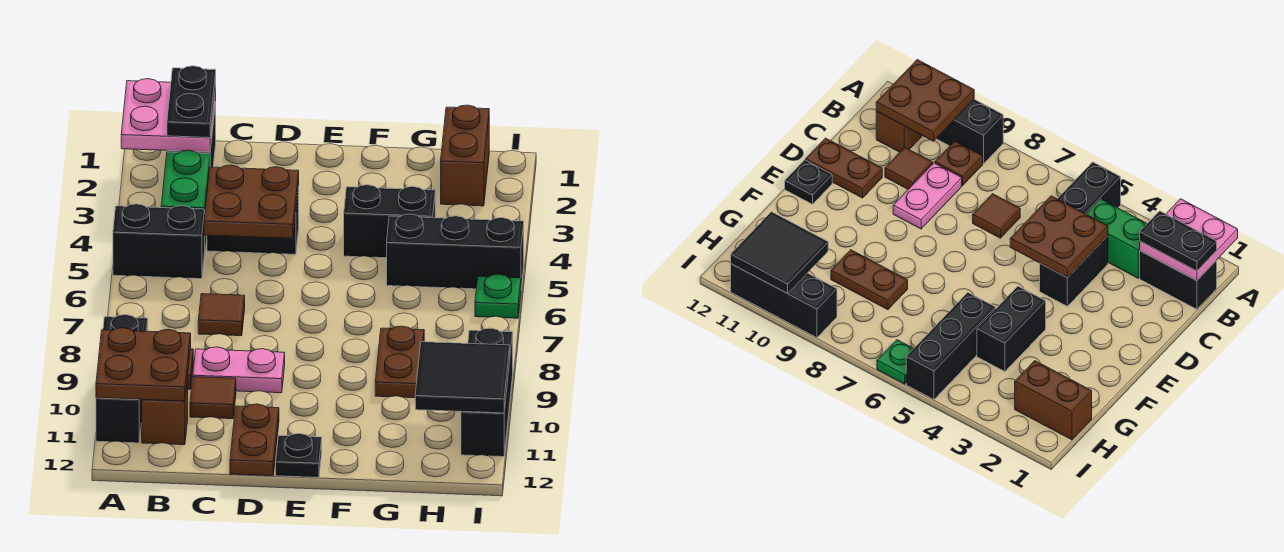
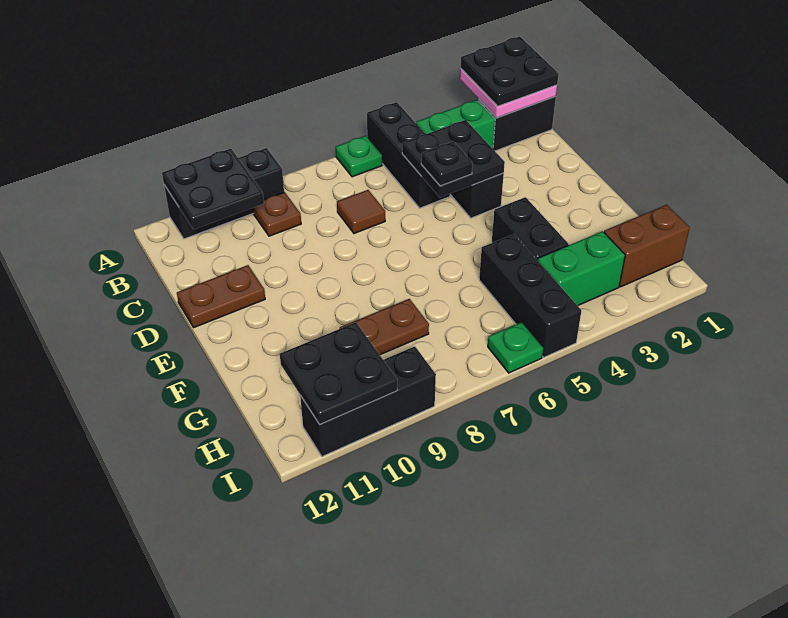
black brick A5:B5 level 1 -> black brick A5:C5 level 1
none -> green plate A6 level 1
brown plate A10:B11 level 2 -> black plate A10:B11 level 2
black plate B1:B2 level 3 -> black plate A1:B2 level 3
brown brick B11 level 1 -> none
brown plate C4:D5 level 2 -> black plate C4:D5 level 2
pink plate C9:D9 level 1 -> none
brown tile C10 level 1 -> none
black plate E12 level 1 -> black plate D5 level 3
none -> green brick H3:H4 level 1
black tile H10:I11 level 2 -> black plate H10:I11 level 2

